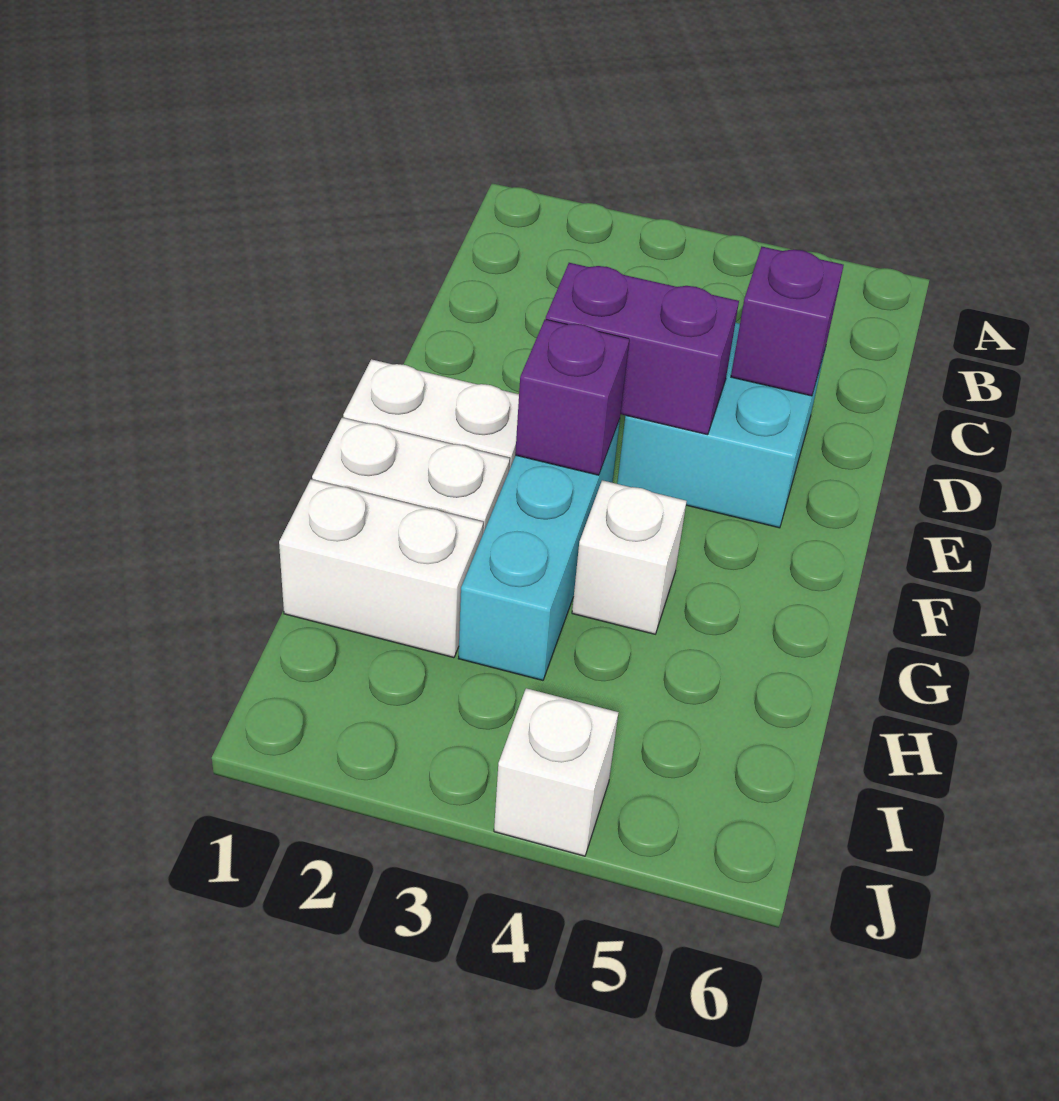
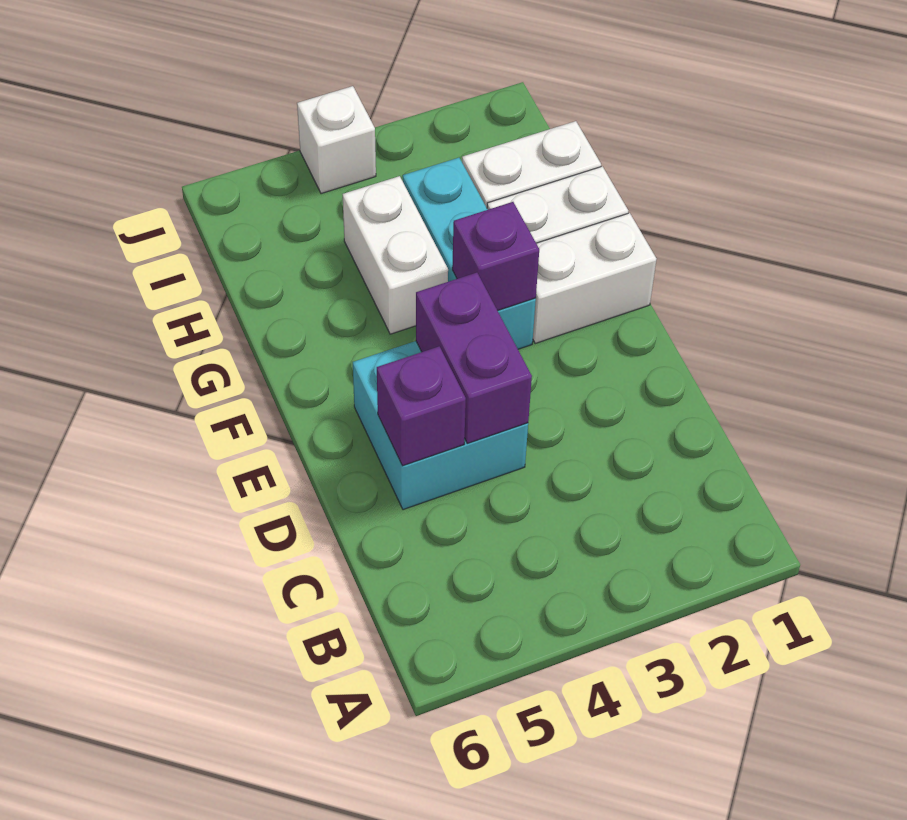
purple brick E3:E4 level 2 -> purple brick D4:E4 level 2
white brick G4 level 1 -> white brick G4:H4 level 1

